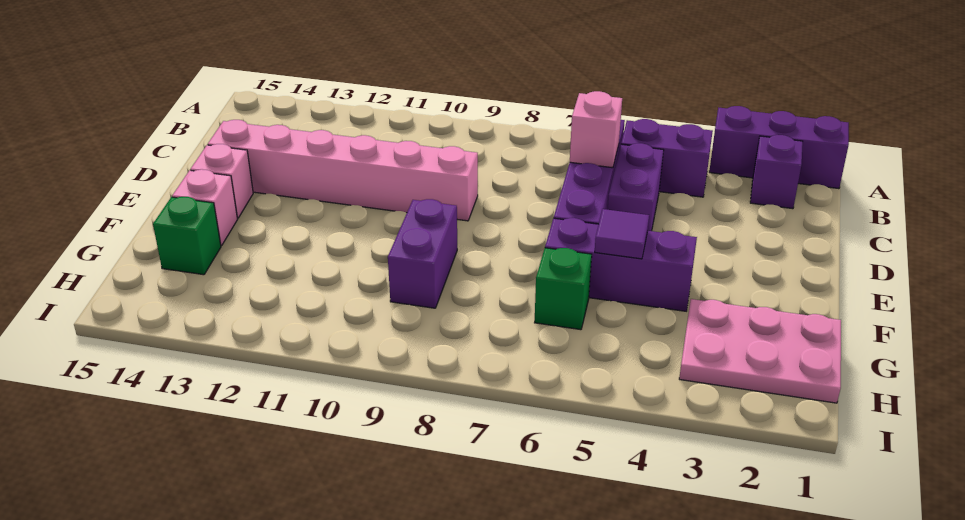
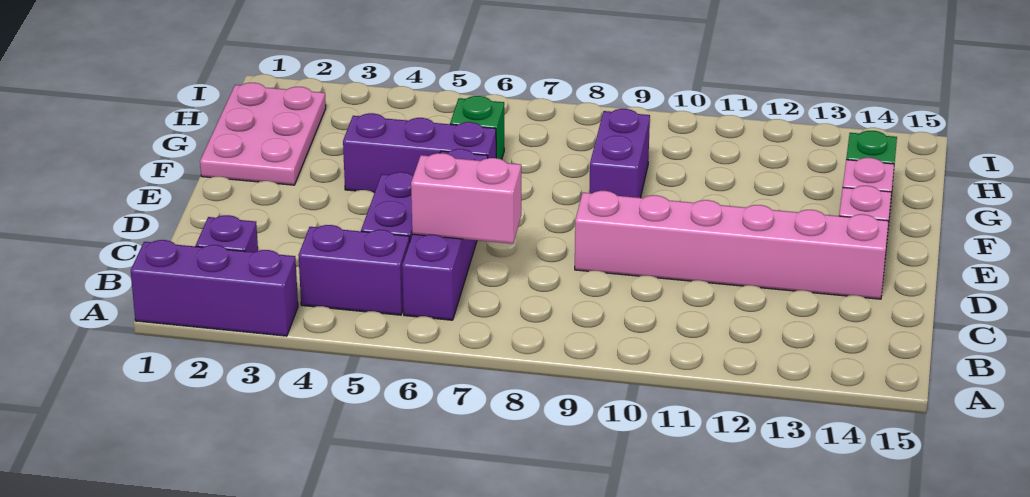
pink brick C6 level 2 -> pink brick C6:C7 level 2
purple tile F5 level 2 -> none
pink plate G1:H3 level 1 -> pink plate F1:H2 level 1

